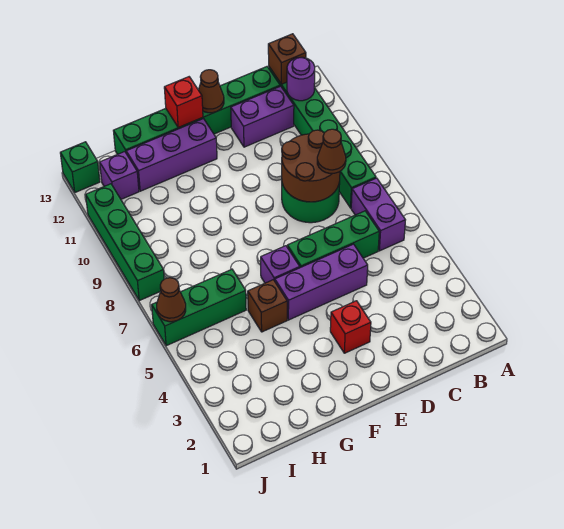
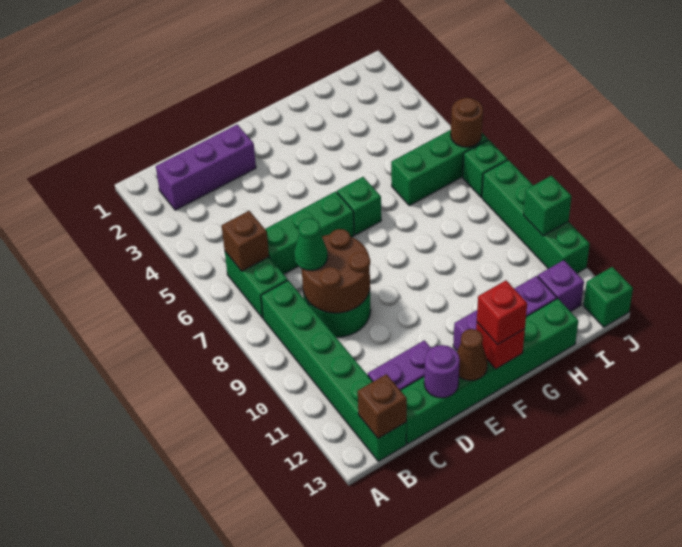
purple brick B6:B7 level 1 -> green brick B6:B7 level 1
purple round brick B12 level 2 -> purple round brick D13 level 2
brown cone C8 level 3 -> green cone C8 level 3
purple brick D5:F5 level 1 -> purple brick B2:D2 level 1
red brick E3 level 1 -> red brick F13 level 3
purple brick F6 level 1 -> green brick F6 level 1
brown brick G5 level 1 -> brown brick B6 level 2
brown cone J6 level 2 -> brown round brick J6 level 2
none -> green brick J7 level 1
none -> green brick J10 level 2

